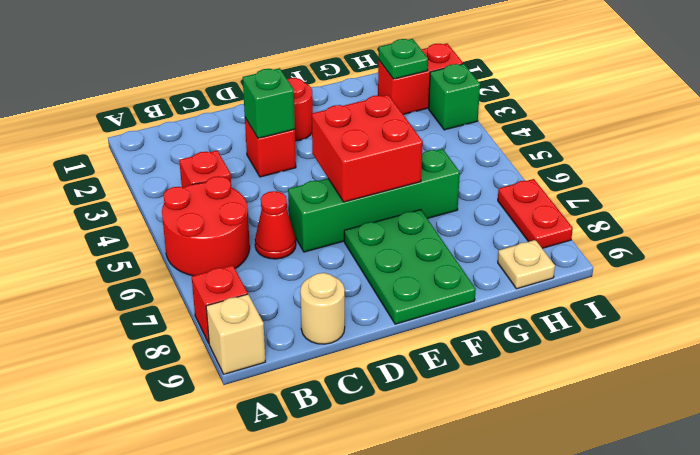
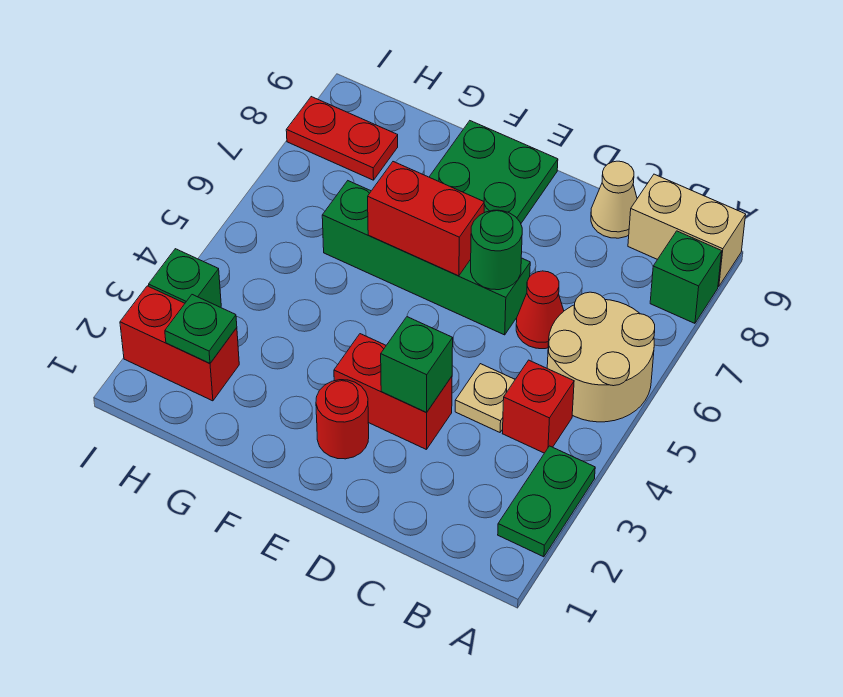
none -> green plate A2:A3 level 1
red round brick A5:B6 level 1 -> tan round brick A5:B6 level 1
red brick A8 level 1 -> green brick A8 level 1
tan brick A9 level 1 -> tan brick A9:B9 level 1
tan round brick C9 level 1 -> tan cone C9 level 1
red brick D3 level 1 -> red brick D3:E3 level 1
none -> green round brick D6 level 2
red brick E5:F6 level 2 -> red brick E6:F6 level 2
tan plate H9 level 1 -> tan plate C4 level 1
red plate I7:I8 level 1 -> red plate H8:I8 level 1

